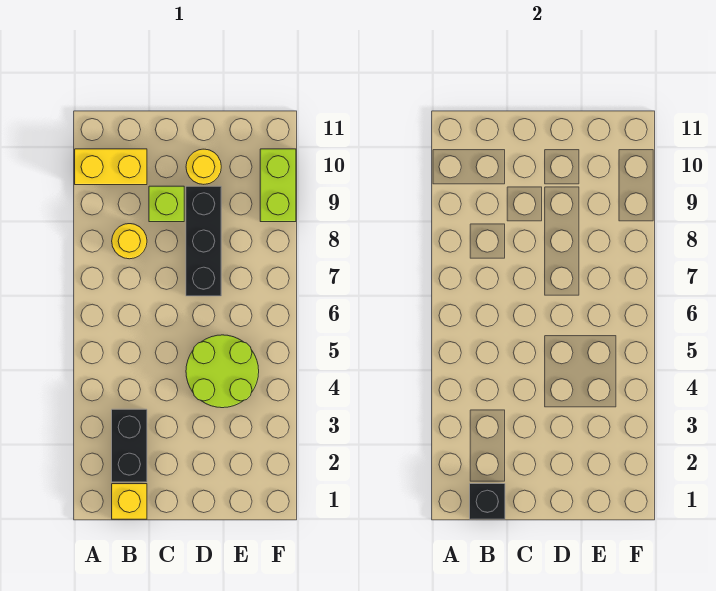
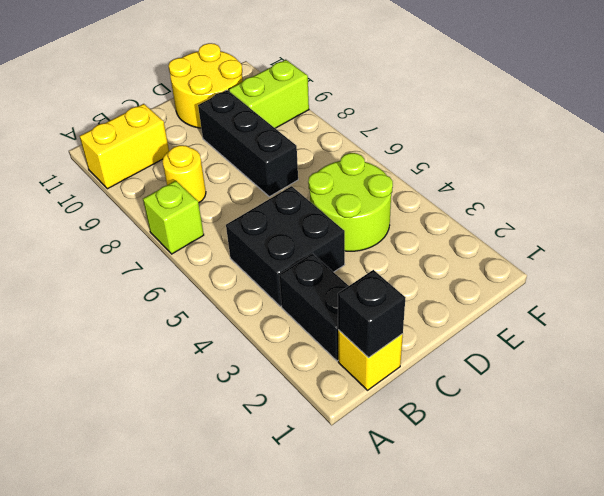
none -> black brick B4:C5 level 1
lime brick C9 level 1 -> lime brick A7 level 1
yellow round brick D10 level 1 -> yellow round brick D10:E11 level 1
lime brick F9:F10 level 1 -> lime brick E9:F9 level 1

